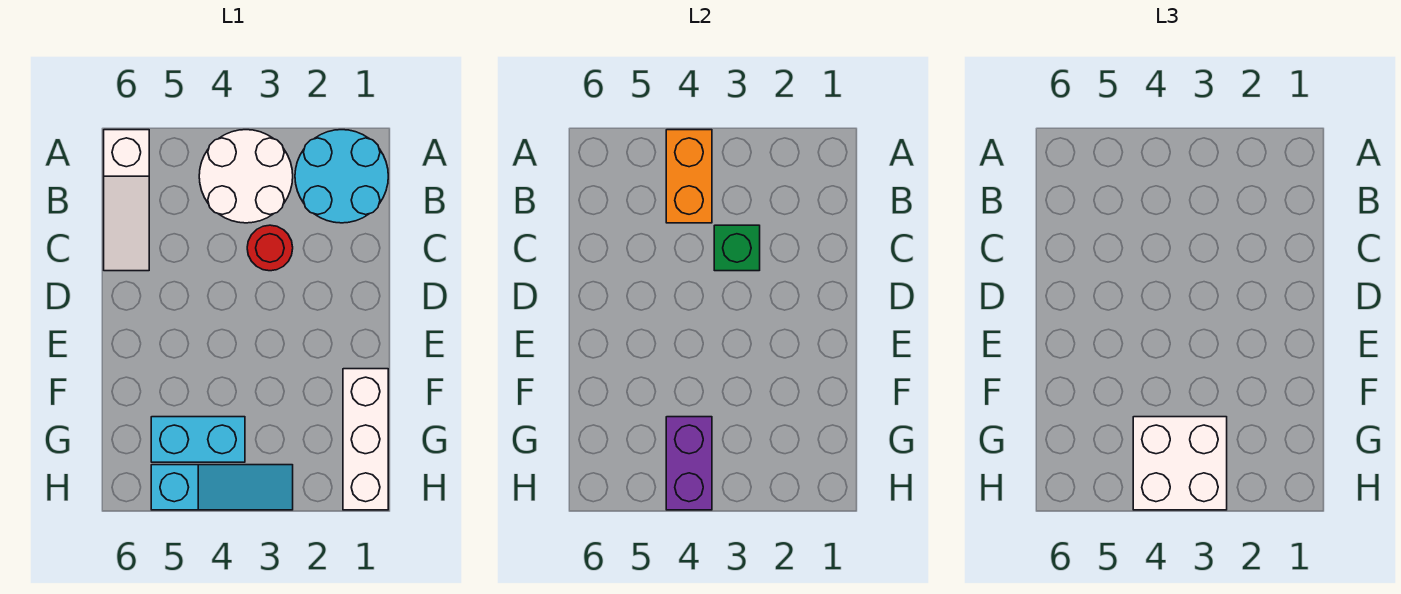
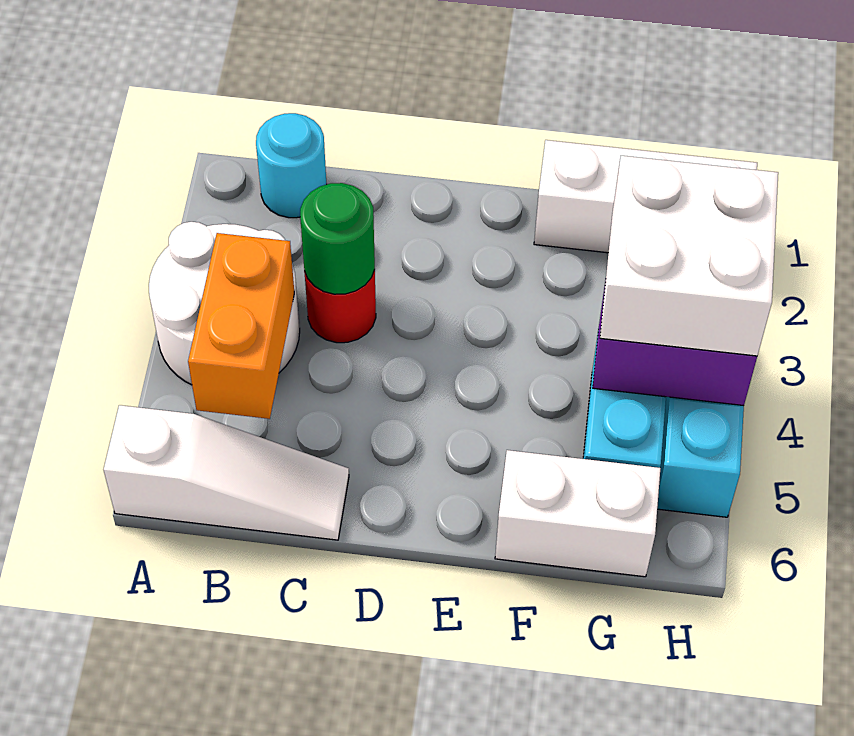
cyan round brick A1:B2 level 1 -> cyan round brick B1 level 1
orange brick A4:B4 level 2 -> orange brick B4:B5 level 2
green brick C3 level 2 -> green round brick C3 level 2
none -> white brick F6:G6 level 1

